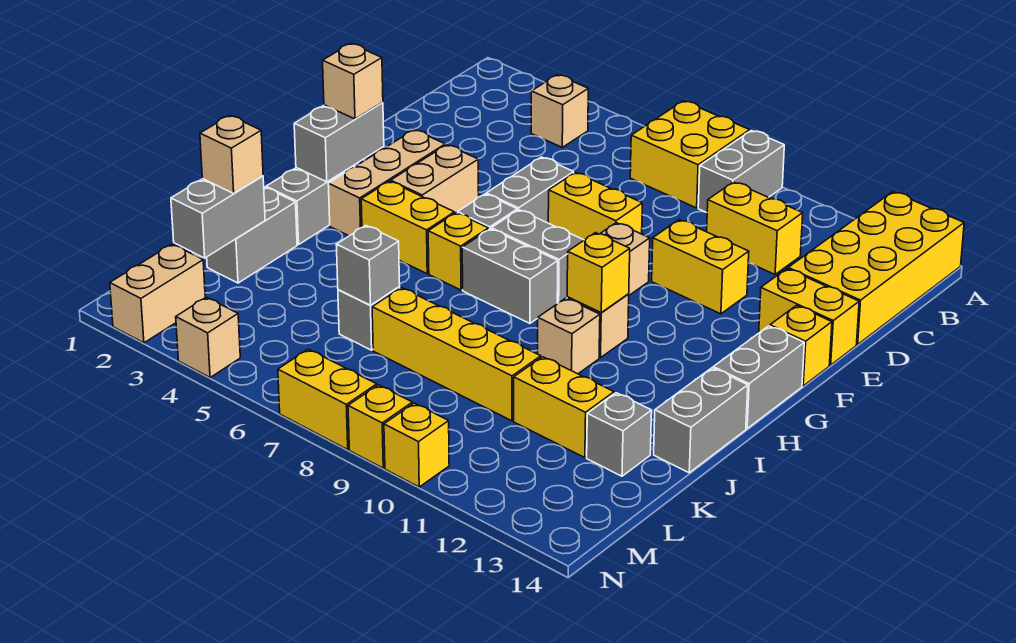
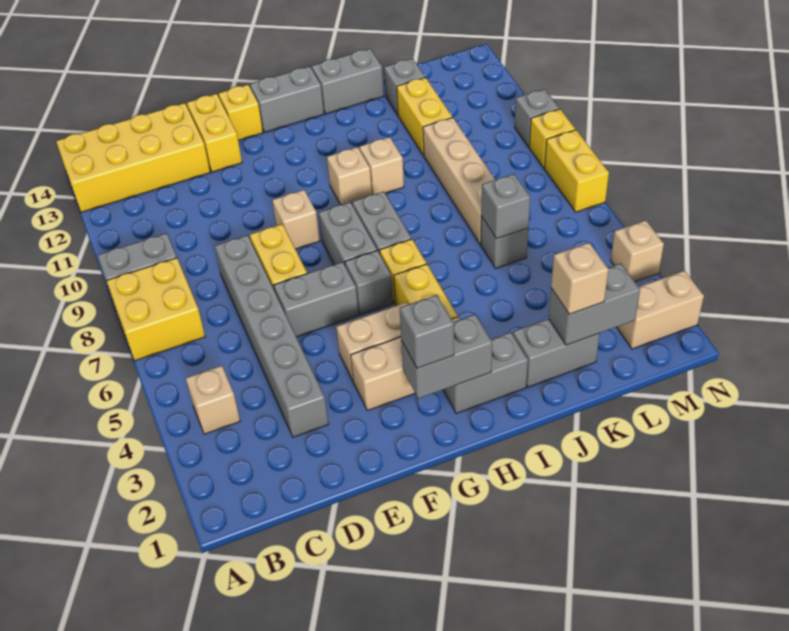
yellow brick C10:C11 level 1 -> none
none -> grey brick D3:D8 level 1
yellow brick E10:E11 level 1 -> none
tan brick G2 level 3 -> grey brick G2 level 3
yellow brick H10 level 2 -> none
yellow brick K7:K10 level 1 -> tan brick K7:K10 level 1
yellow brick N10 level 1 -> grey brick N10 level 1

